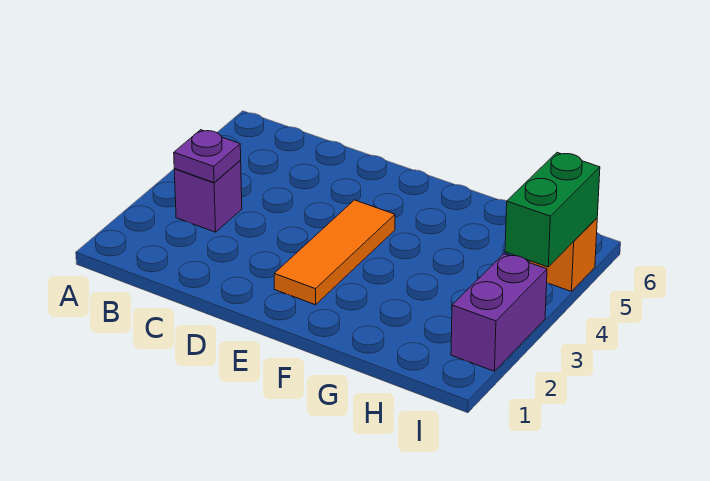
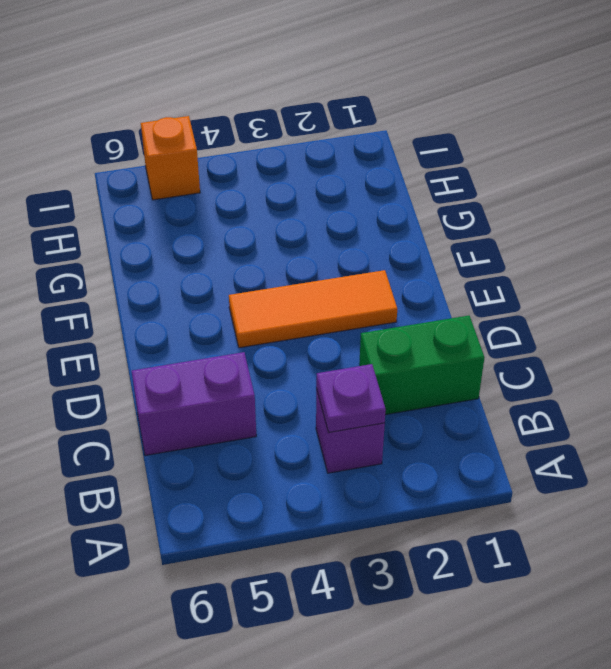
purple brick I2:I3 level 1 -> purple brick C5:C6 level 1
green brick I4:I5 level 2 -> green brick C1:C2 level 1

